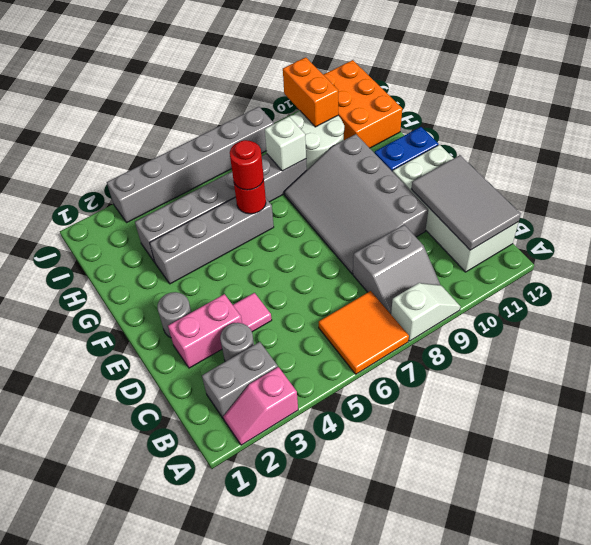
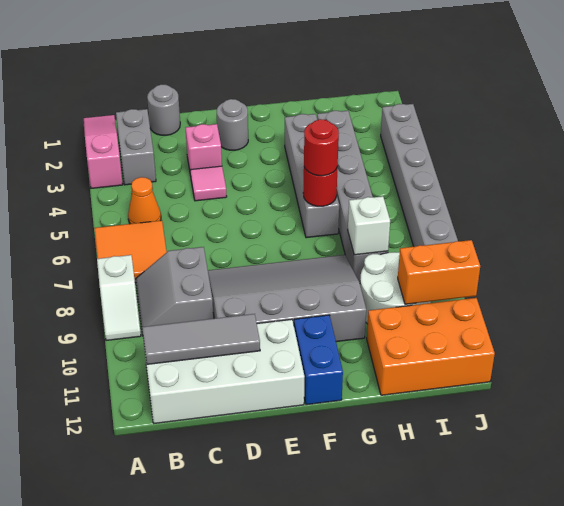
pink slope A2:A3 level 1 top 3 -> pink slope A1:A3 level 1 top 3
none -> orange cone B5 level 1
grey tile B11:D12 level 2 -> grey tile B11:D11 level 2
grey round brick C3 level 1 -> grey round brick C1 level 1
pink brick D2:D3 level 1 -> pink brick D3 level 1

